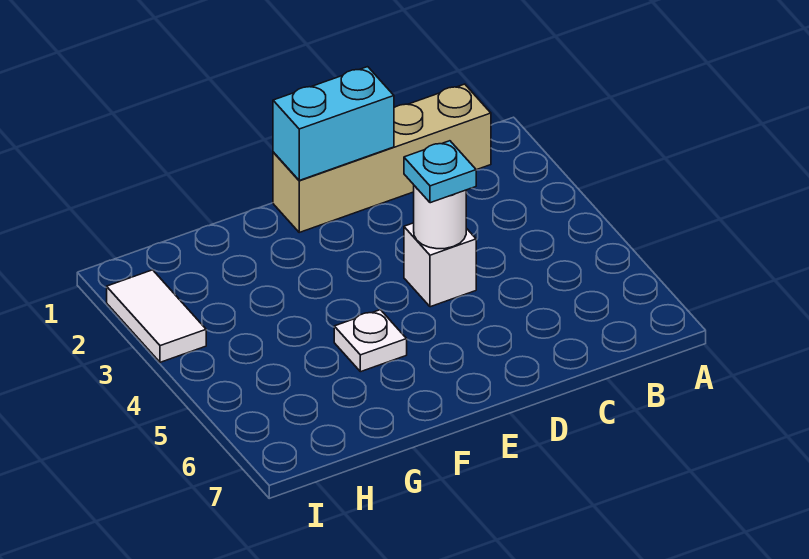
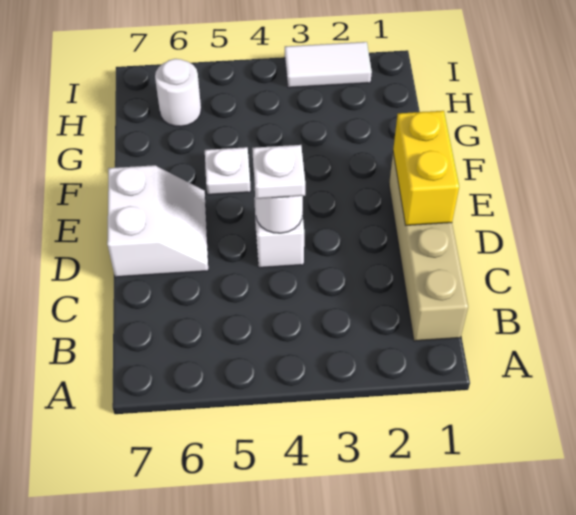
cyan brick D1:E1 level 2 -> yellow brick D1:E1 level 2
cyan plate D4 level 3 -> white plate D4 level 3
none -> white slope D6:E7 level 1 top 7
none -> white round brick H6 level 1

